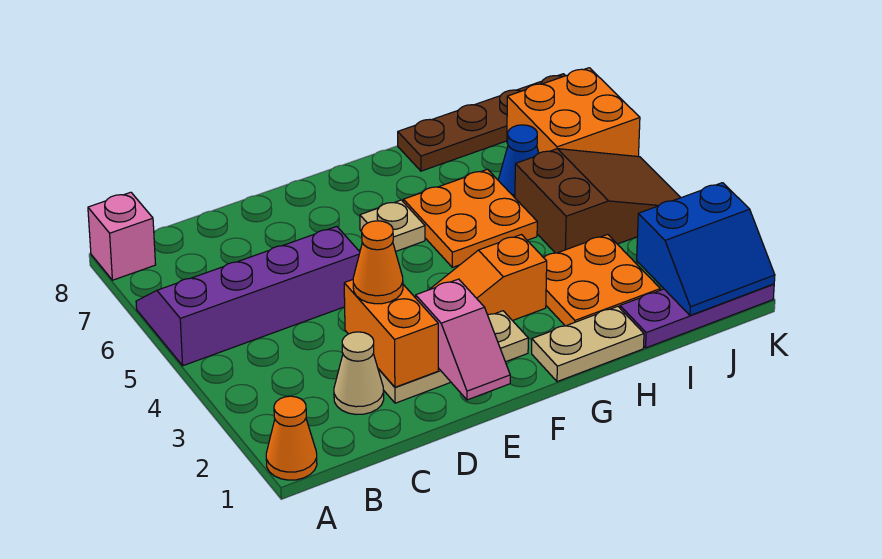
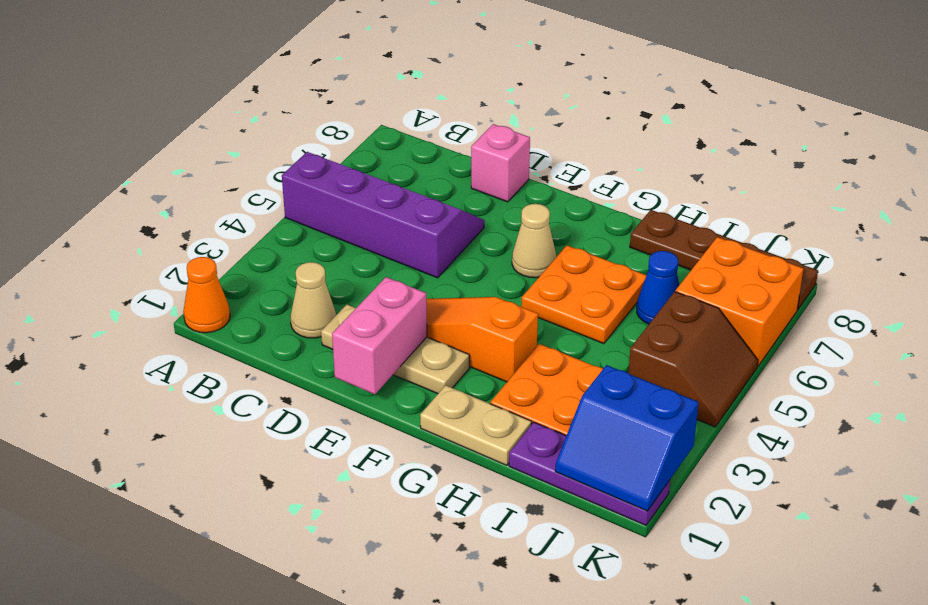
pink brick A8 level 1 -> pink brick D8 level 1
orange brick D2:D3 level 2 -> none
orange cone D3 level 3 -> none
pink slope E1:E2 level 2 top 2 -> pink brick E1:E2 level 2
tan plate F6 level 1 -> tan cone F6 level 1
brown slope I4:K5 level 1 top I -> brown slope J4:K5 level 1 top J

